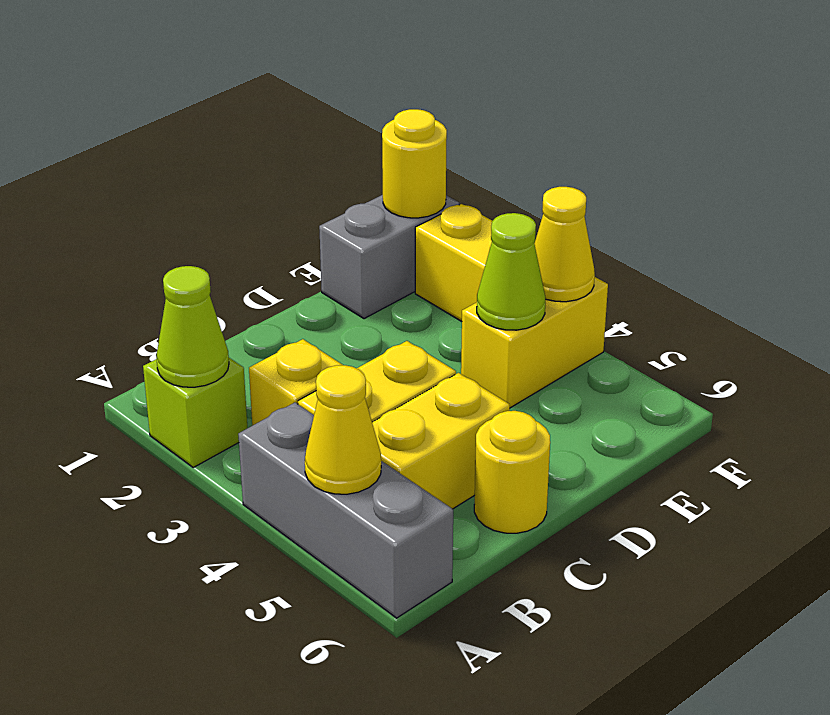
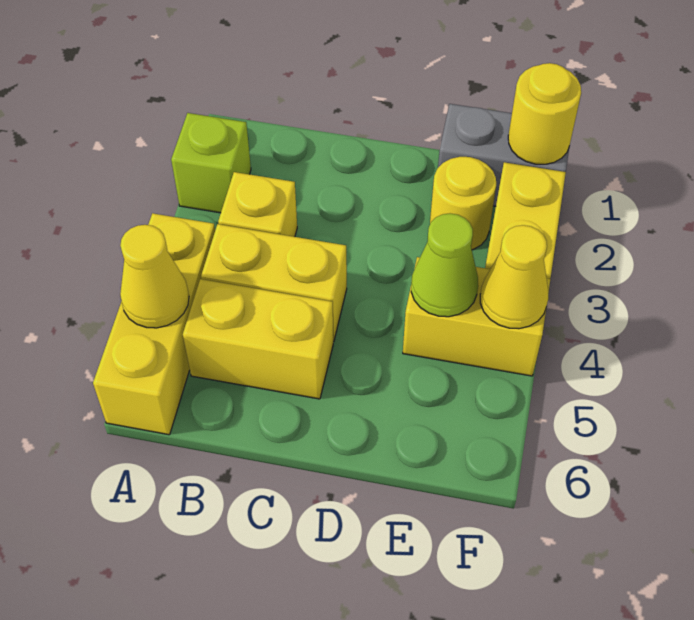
lime cone A2 level 2 -> none
grey brick A4:A6 level 1 -> yellow brick A4:A6 level 1
yellow round brick C6 level 1 -> yellow round brick E2 level 1

